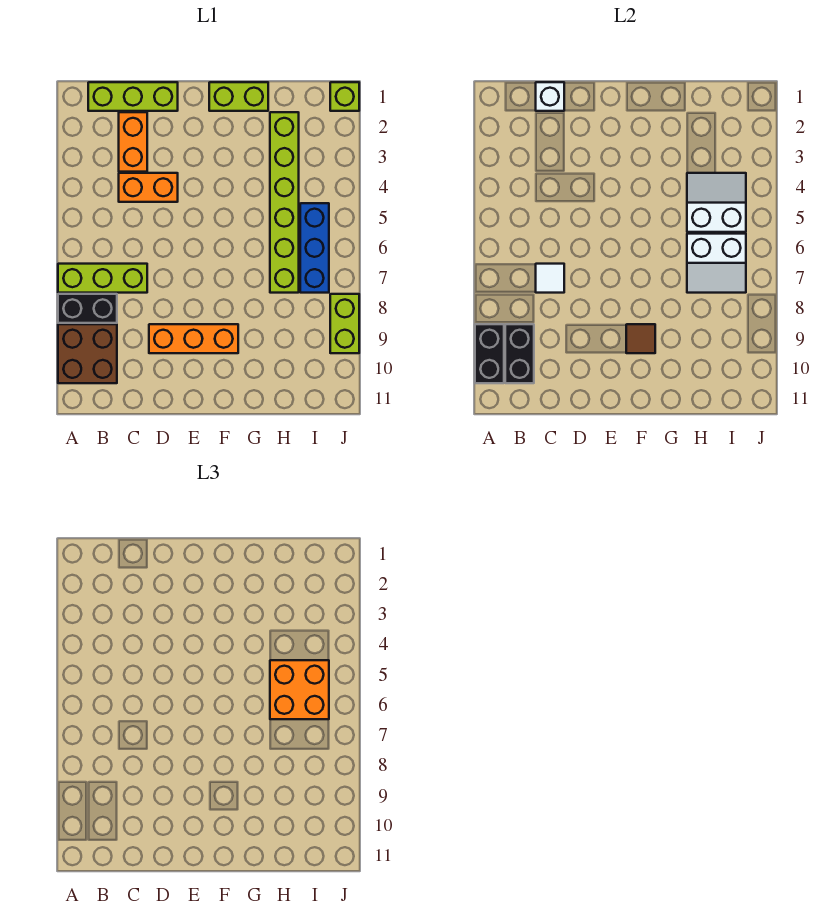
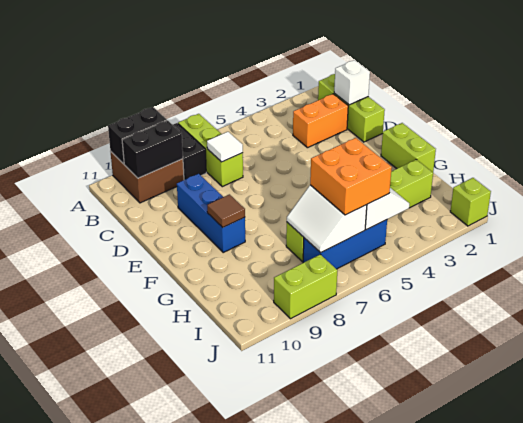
orange brick C4:D4 level 1 -> none
orange brick D9:F9 level 1 -> blue brick D9:F9 level 1

